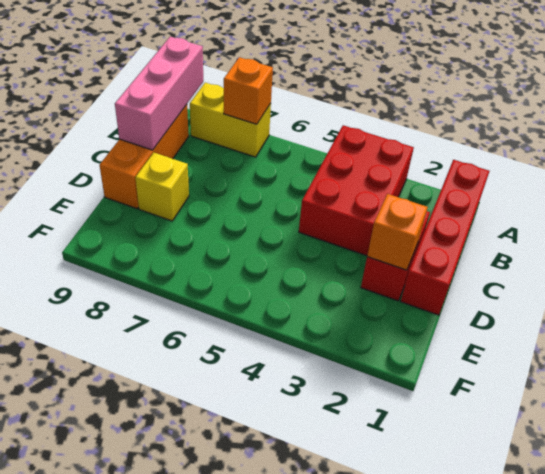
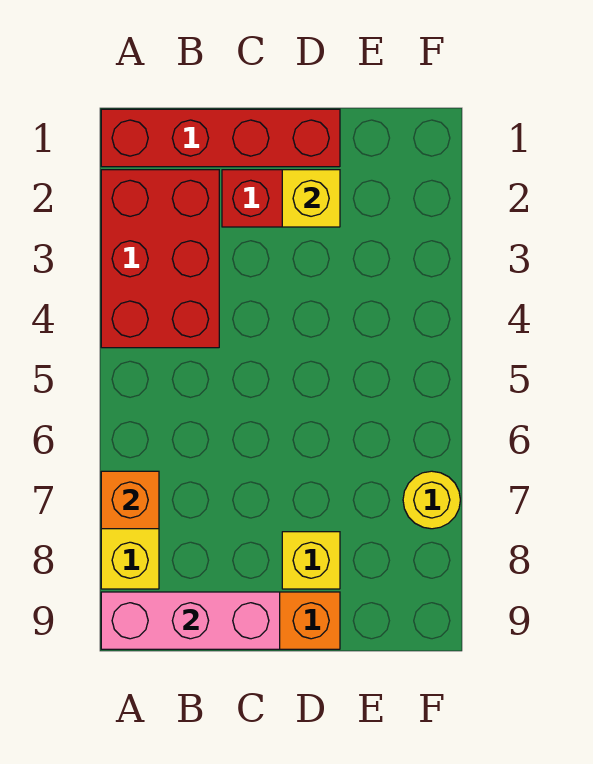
red brick A3:C4 level 1 -> red brick A2:B4 level 1
orange brick D2 level 2 -> yellow brick D2 level 2
none -> yellow round brick F7 level 1

